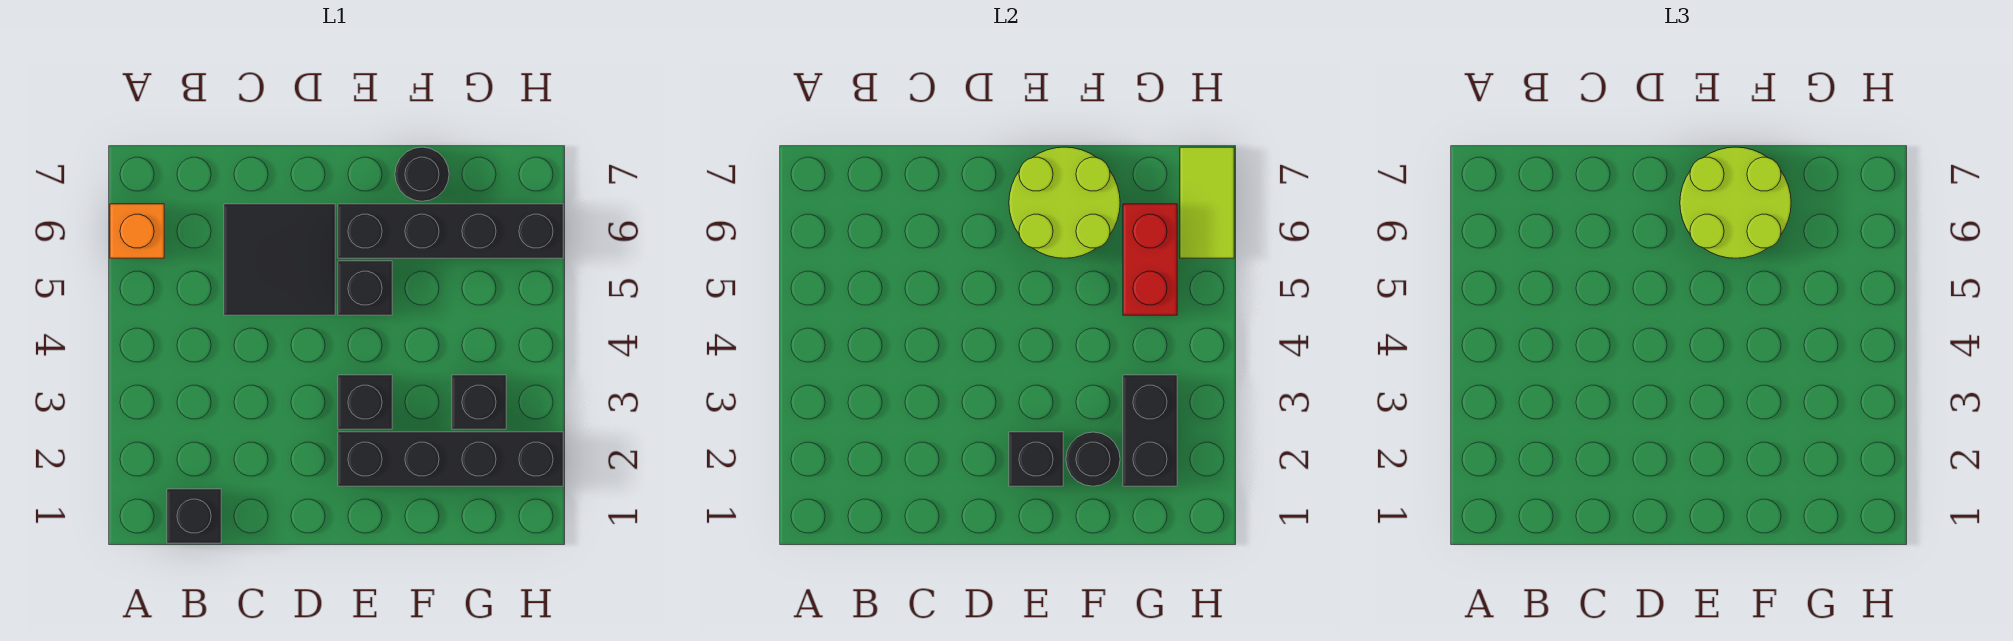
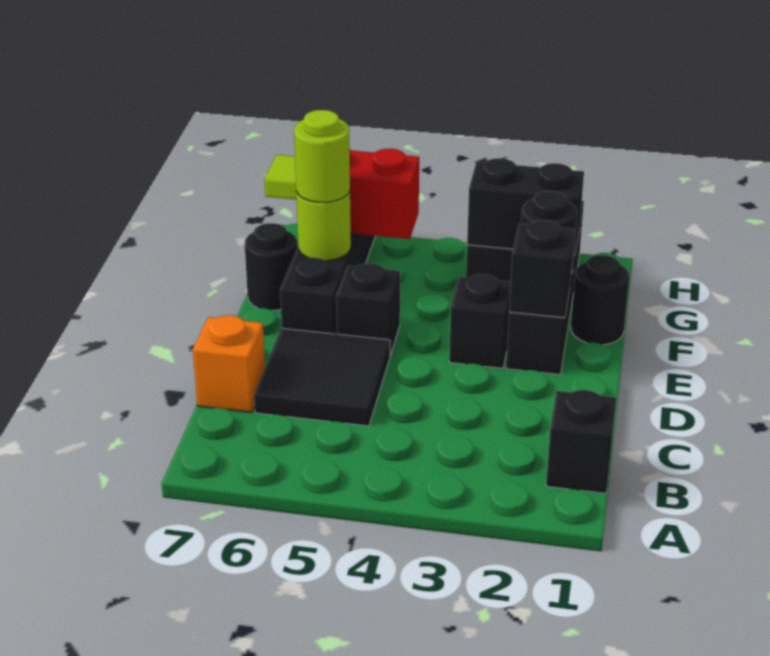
orange brick A6 level 1 -> orange brick C7 level 1
lime round brick E6:F7 level 2 -> lime round brick F6 level 2
lime round brick E6:F7 level 3 -> lime round brick F6 level 3
none -> black round brick F1 level 1

